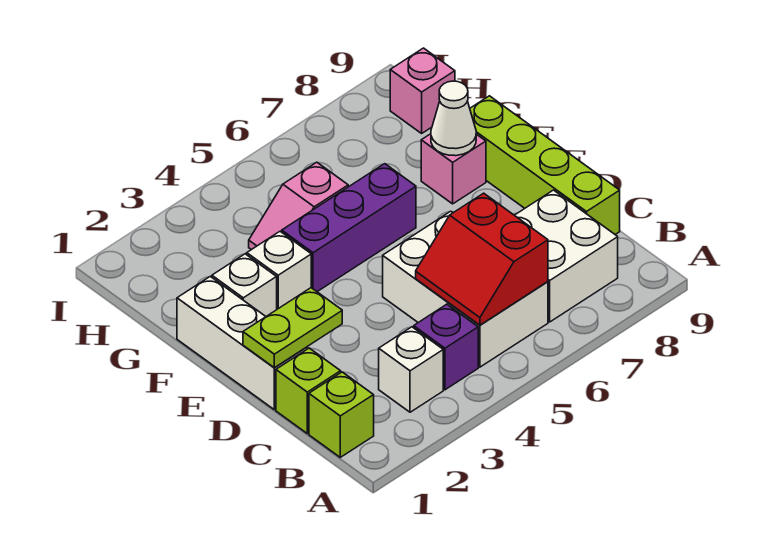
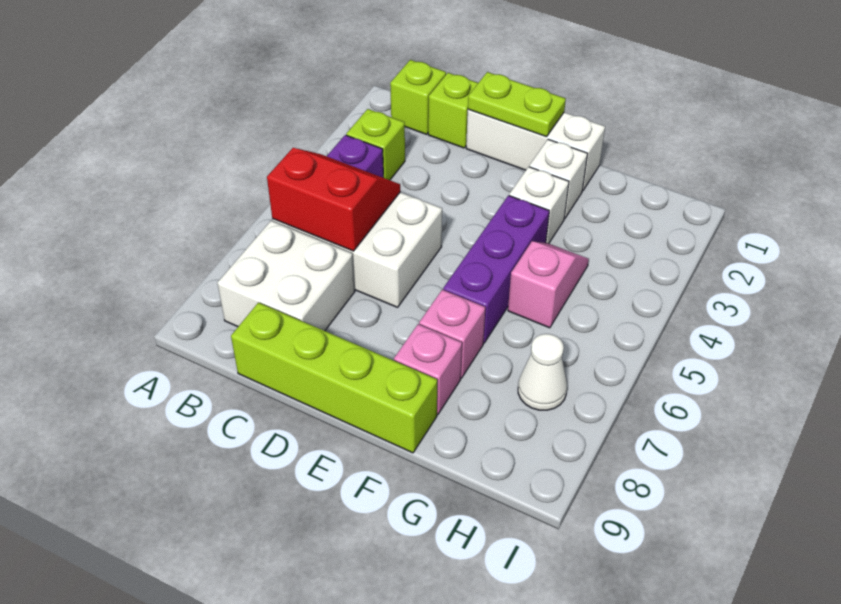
white brick B3 level 1 -> lime brick B3 level 1
lime plate D1:D2 level 2 -> lime plate D1:E1 level 2
white cone F8 level 2 -> white cone H7 level 1
pink brick H9 level 1 -> pink brick F7 level 1

